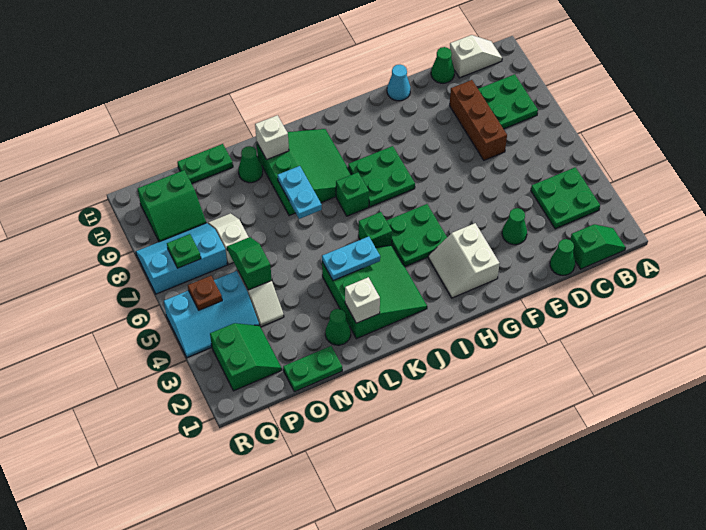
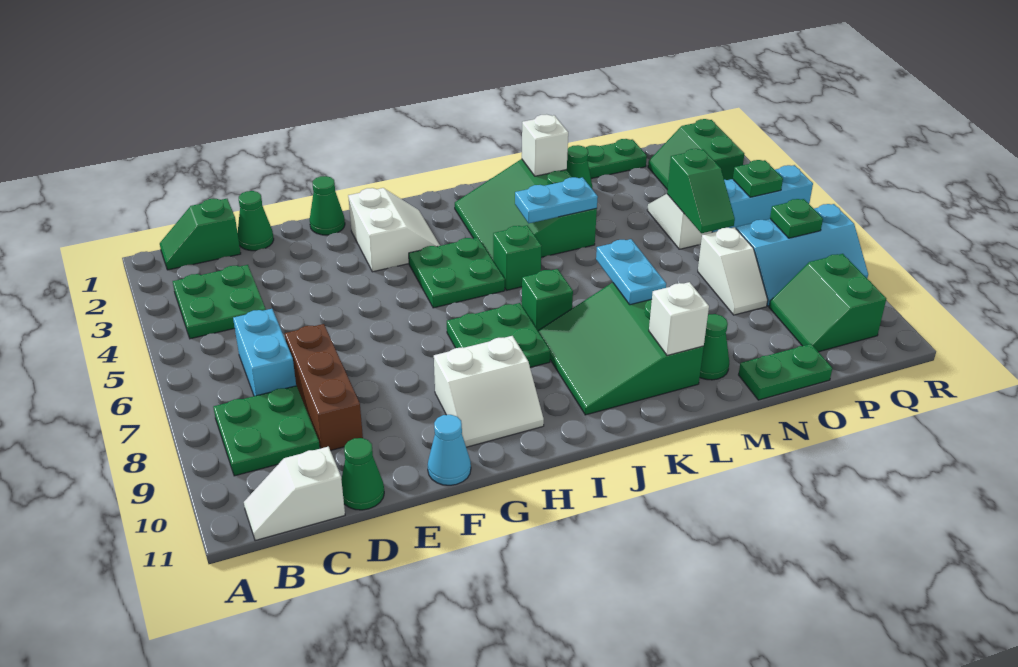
none -> cyan brick C6:C7 level 1
green cone E3 level 1 -> green cone F1 level 1
none -> white slope G9:H10 level 1 top 9
green slope P9:Q10 level 1 top 10 -> green slope P9:Q10 level 1 top Q
brown plate Q5 level 2 -> green plate Q5 level 2

